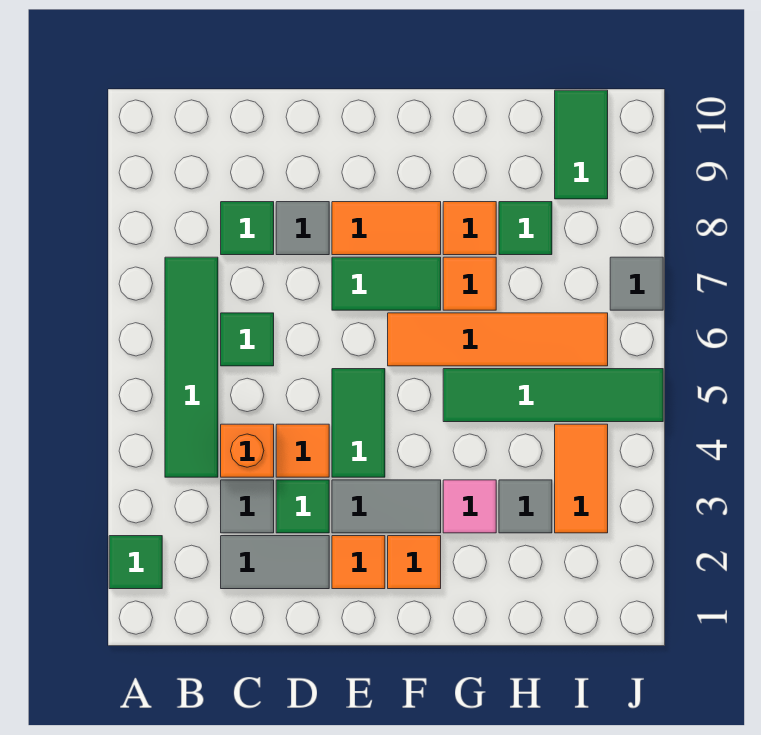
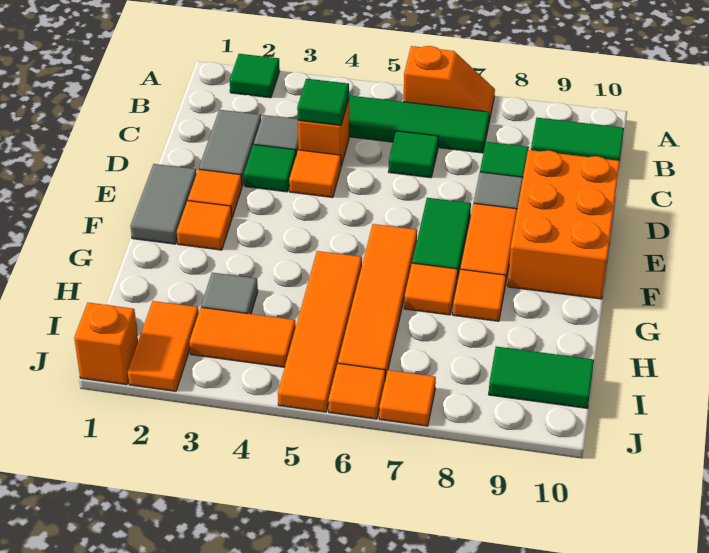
none -> orange slope A6:A7 level 1 top 6
none -> orange brick D9:F10 level 1
grey tile E3:F3 level 1 -> grey tile E1:F1 level 1
green tile E4:E5 level 1 -> green tile B9:B10 level 1
pink tile G3 level 1 -> none
green tile G5:J5 level 1 -> orange tile G5:J5 level 1
green tile H8 level 1 -> green tile C4 level 2
none -> orange tile I2:J2 level 1
none -> orange brick J1 level 1
none -> orange tile J6 level 1
grey tile J7 level 1 -> orange tile J7 level 1

